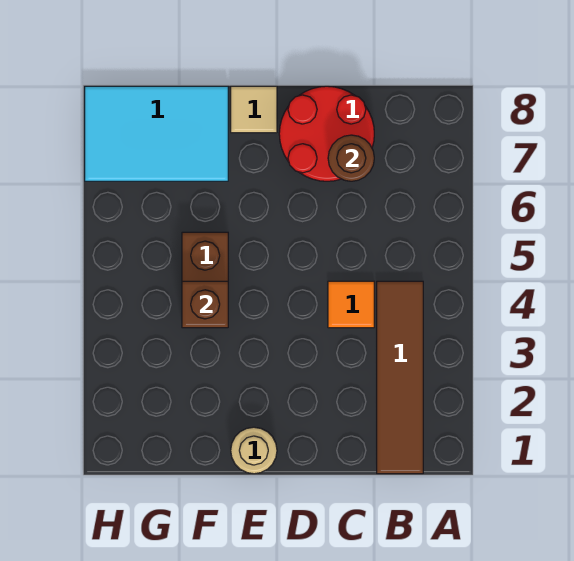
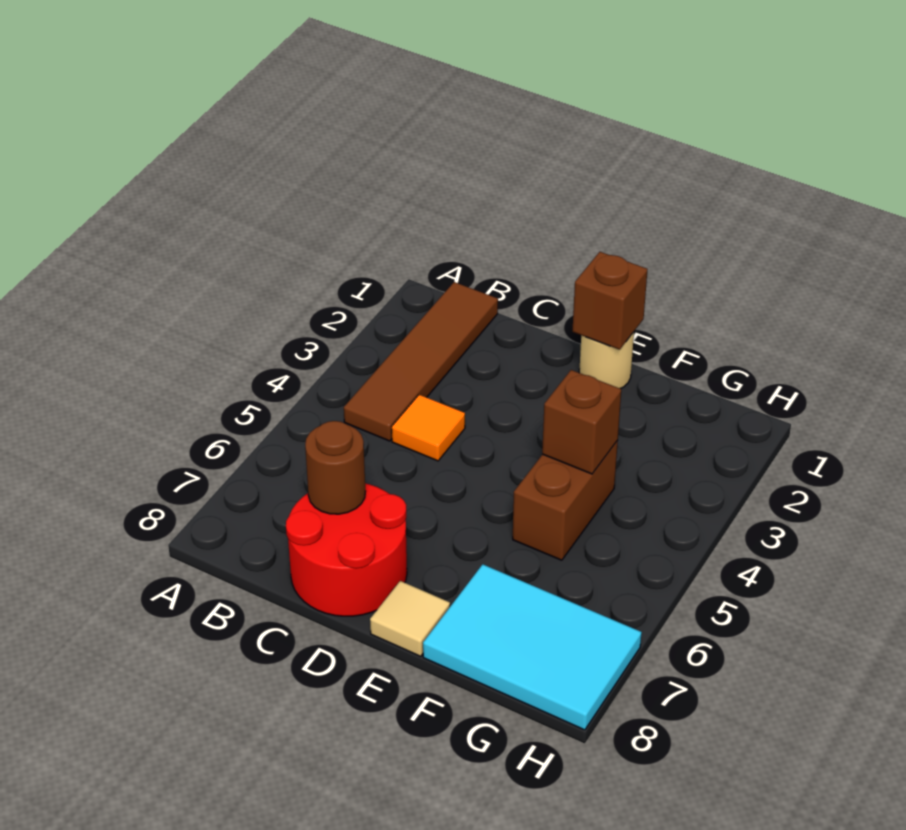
none -> brown brick E1 level 2

